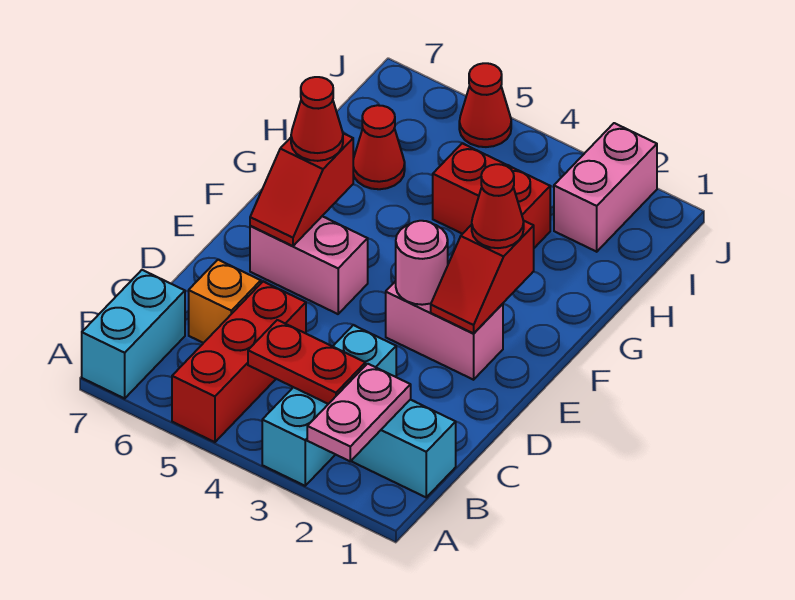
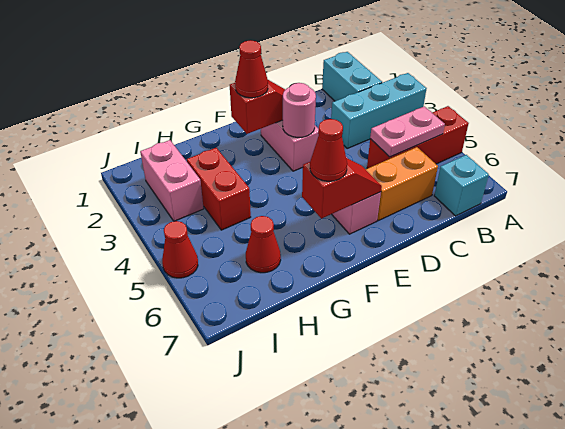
pink plate A2:B2 level 2 -> pink plate B5:C5 level 2
cyan brick A7:B7 level 1 -> cyan brick B7 level 1
red plate B3:B4 level 2 -> none
orange brick C6 level 1 -> orange brick C6:D6 level 1
pink brick I2:J2 level 1 -> pink brick I2:I3 level 1

